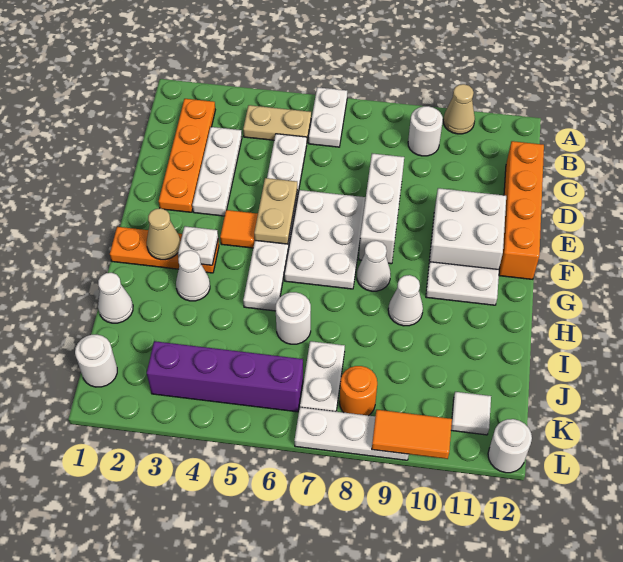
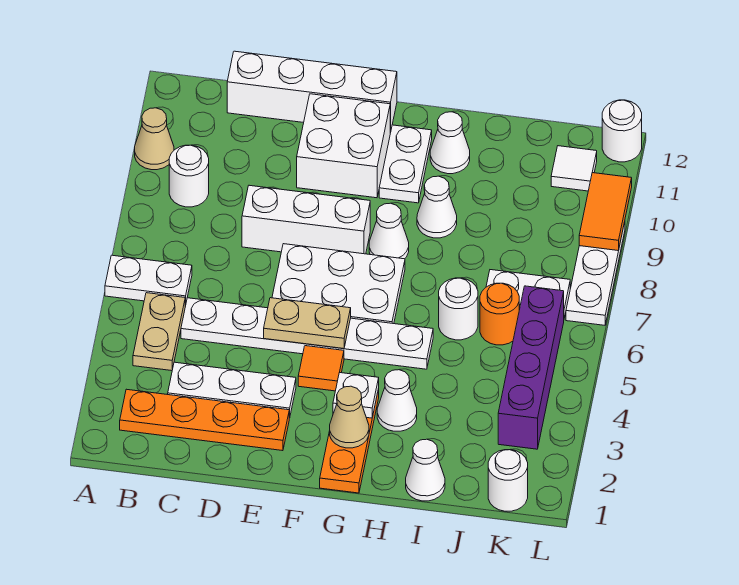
orange brick C12:F12 level 1 -> white brick C12:F12 level 1
none -> white cone H11 level 1
orange round brick K8 level 1 -> orange round brick J6 level 1

